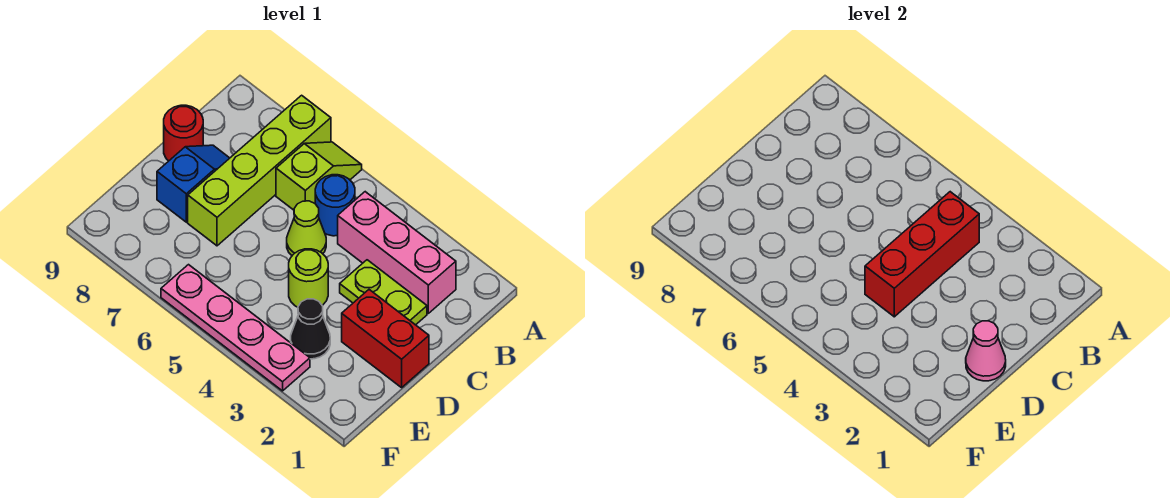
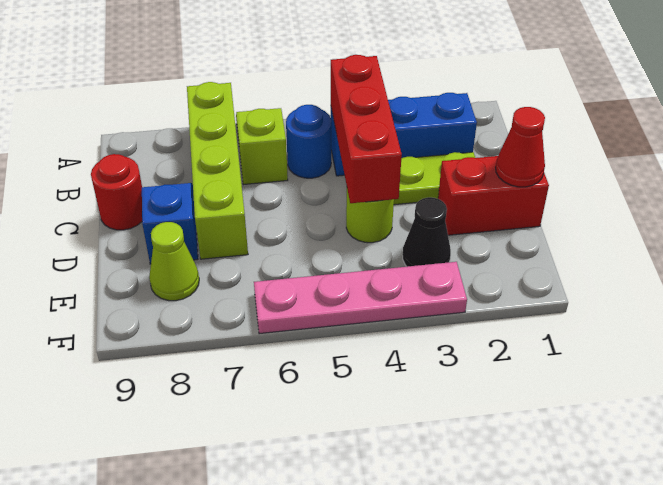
pink brick B2:B4 level 1 -> blue brick B2:B4 level 1
lime cone C5 level 1 -> lime cone E8 level 1
pink cone D1 level 2 -> red cone D1 level 2

